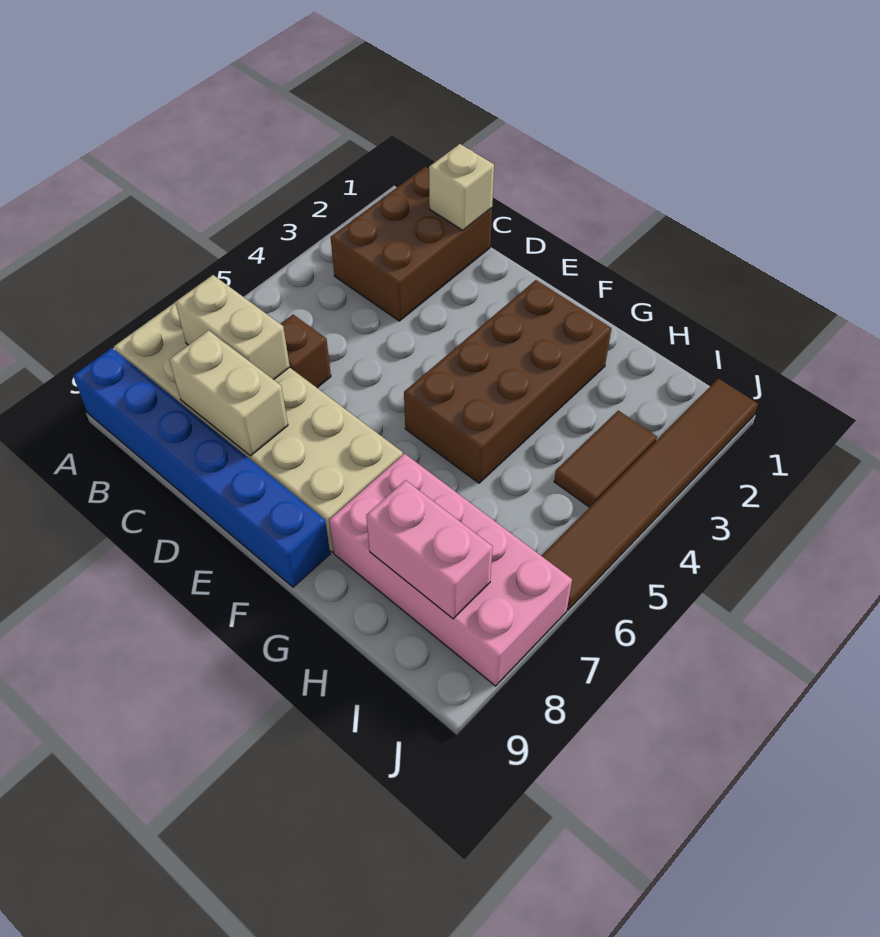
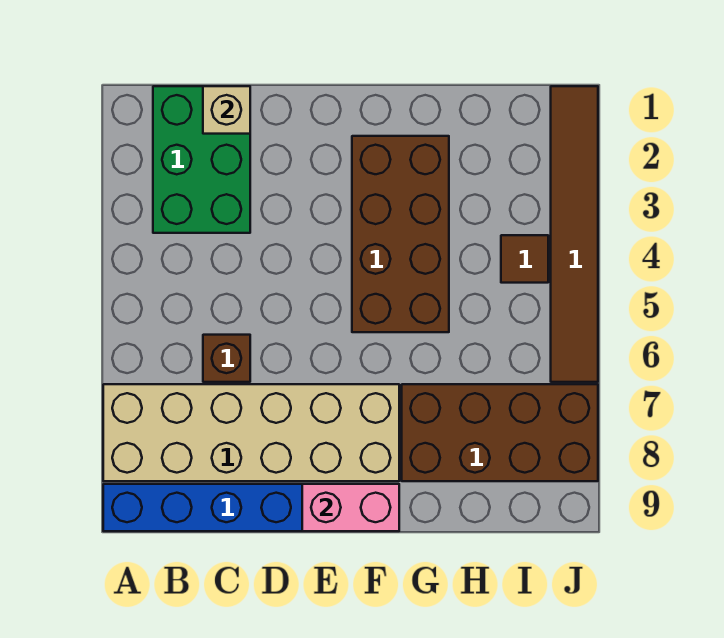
brown brick B1:C3 level 1 -> green brick B1:C3 level 1
tan brick B7:C7 level 2 -> none
tan brick C8:D8 level 2 -> none
pink brick G7:J8 level 1 -> brown brick G7:J8 level 1
pink brick H8:I8 level 2 -> pink brick E9:F9 level 2
brown tile I3:I4 level 1 -> brown tile I4 level 1

